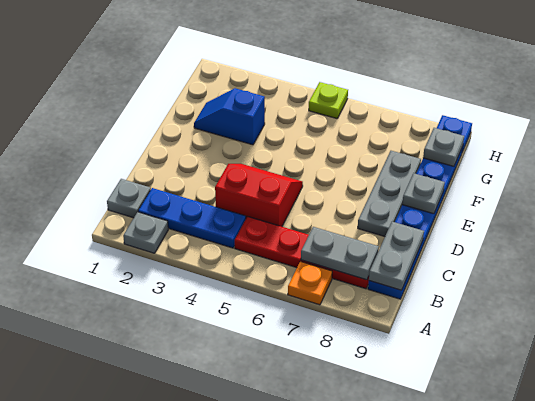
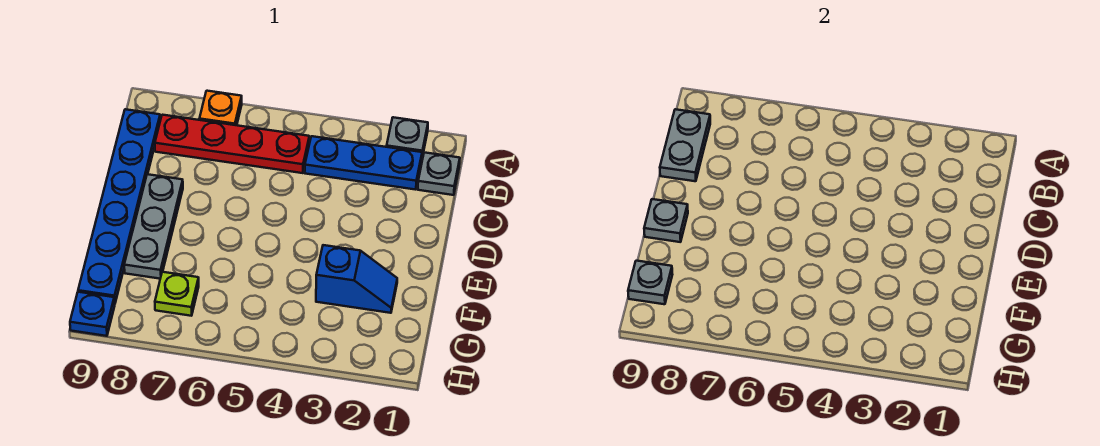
grey plate B7:B8 level 2 -> none
red slope C4:D5 level 1 top C -> none
lime plate H5 level 1 -> lime plate G7 level 1

